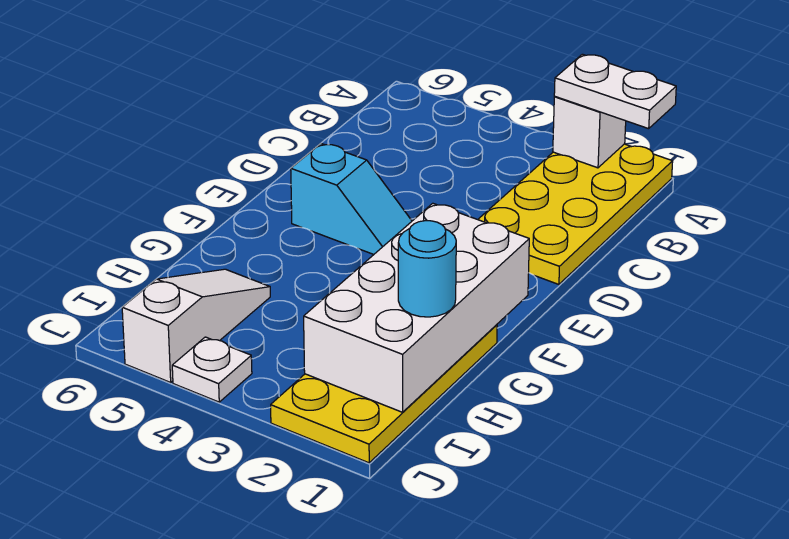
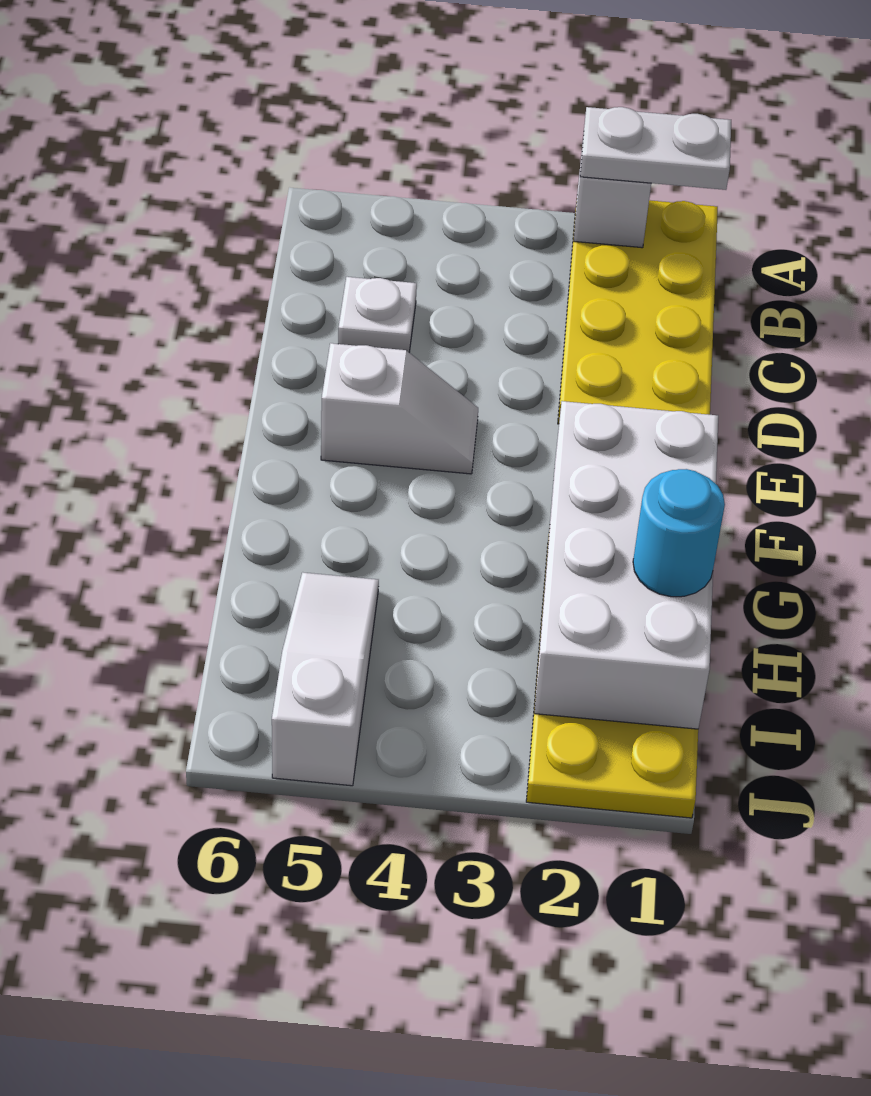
cyan slope E4:E5 level 1 top 5 -> white slope E4:E5 level 1 top 5
white plate J4 level 1 -> white plate C5 level 1

